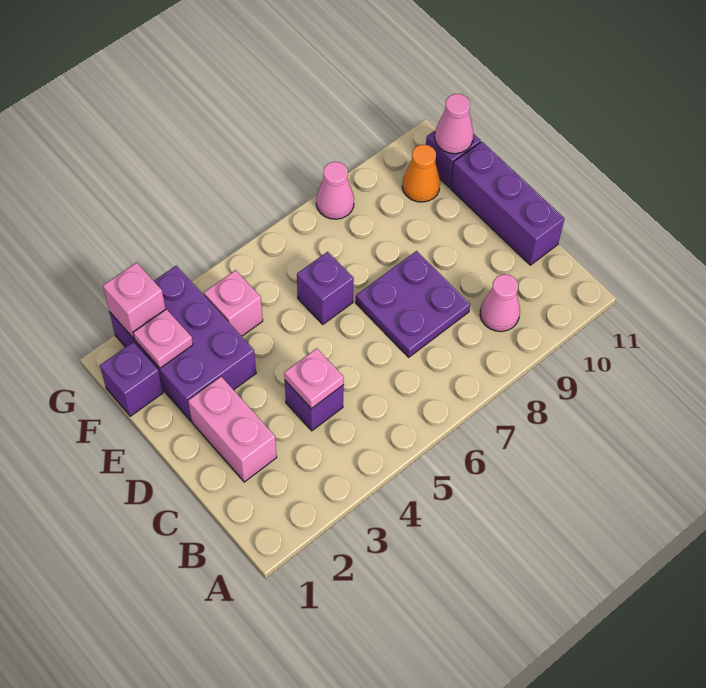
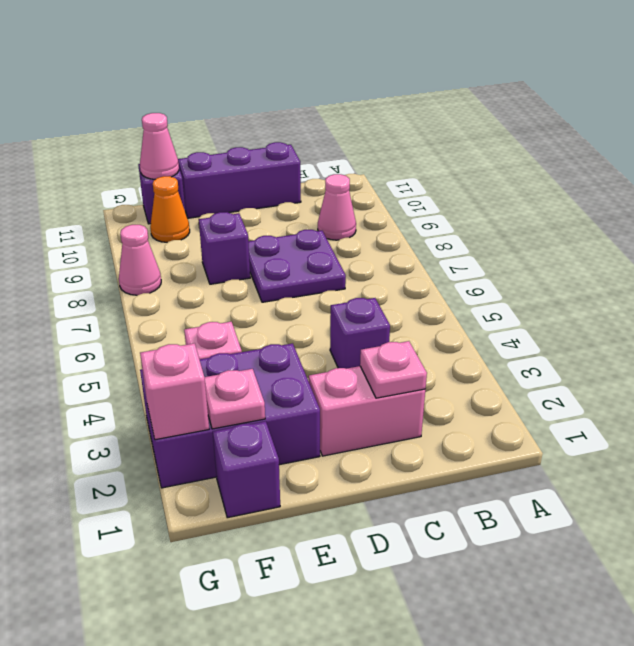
pink plate C4 level 2 -> pink plate C2 level 2
purple brick E6 level 1 -> purple brick E8 level 1

